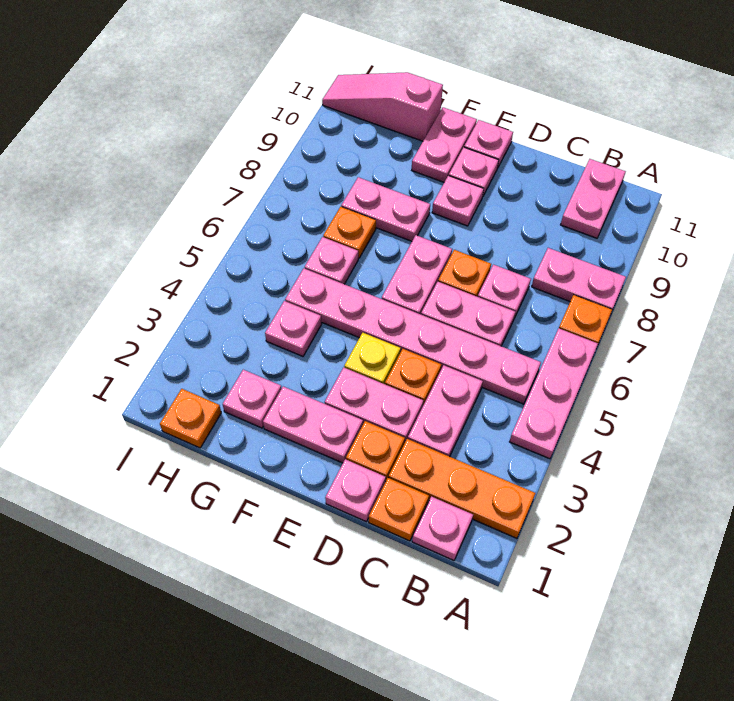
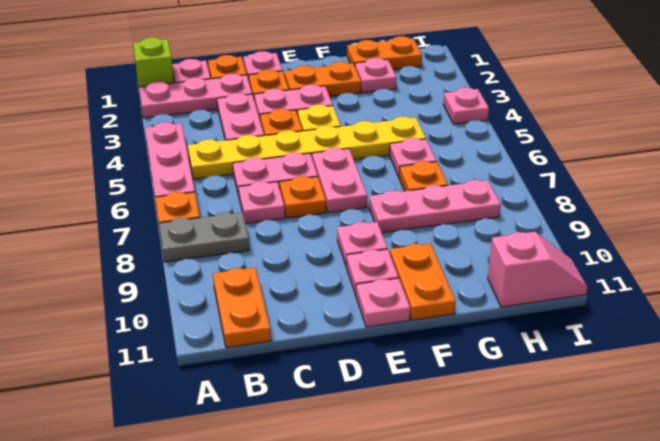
none -> lime brick A1 level 1
orange plate A2:C2 level 1 -> pink plate A2:C2 level 1
pink plate A8:B8 level 1 -> grey plate A8:B8 level 1
pink plate B5:G5 level 1 -> yellow plate B5:G5 level 1
pink plate B10:B11 level 1 -> orange plate B10:B11 level 1
pink plate E2:F2 level 1 -> orange plate E2:F2 level 1
pink plate F8:G8 level 1 -> pink plate F8:H8 level 1
pink plate F10:F11 level 1 -> orange plate F10:F11 level 1
pink plate G4 level 1 -> pink plate I4 level 1
pink slope G11:I11 level 1 top G -> pink slope H11:I11 level 1 top H
orange plate H1 level 1 -> orange plate G1:H1 level 1

